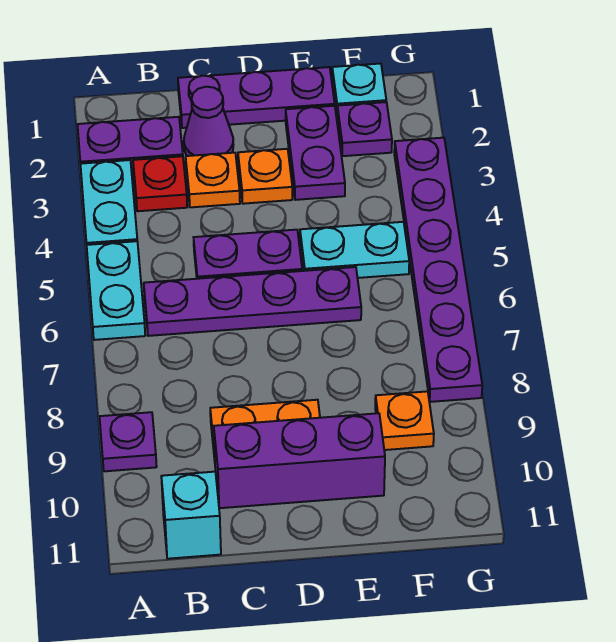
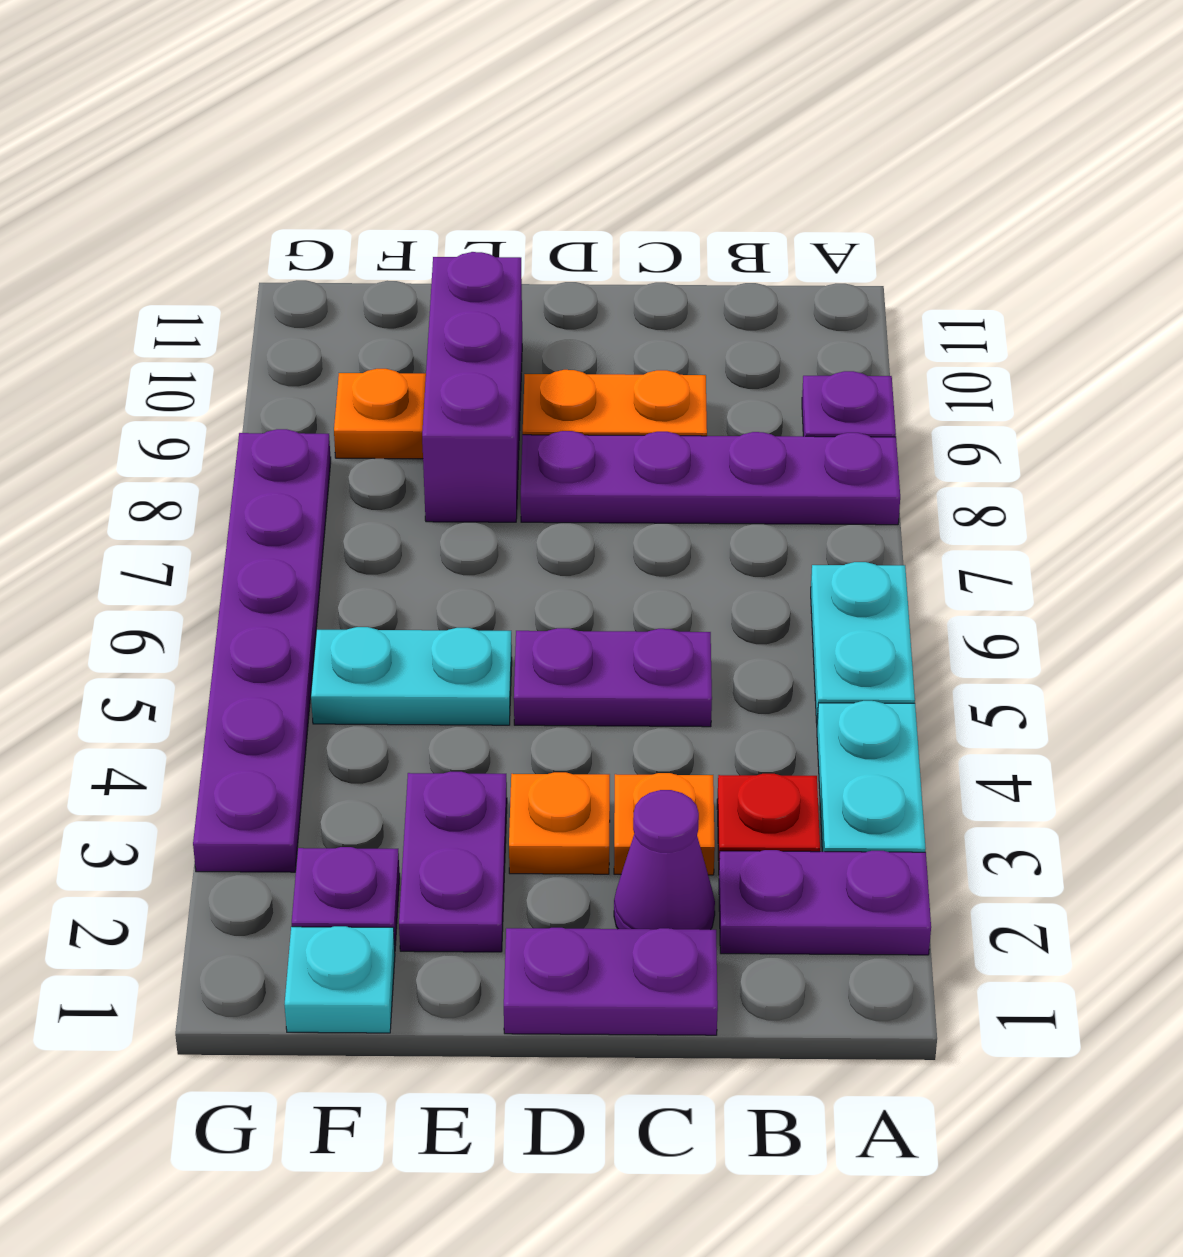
purple plate B6:E6 level 1 -> purple plate A8:D8 level 1
cyan brick B11 level 1 -> none
purple plate C1:E1 level 1 -> purple plate C1:D1 level 1
purple brick C10:E10 level 1 -> purple brick E8:E10 level 1

